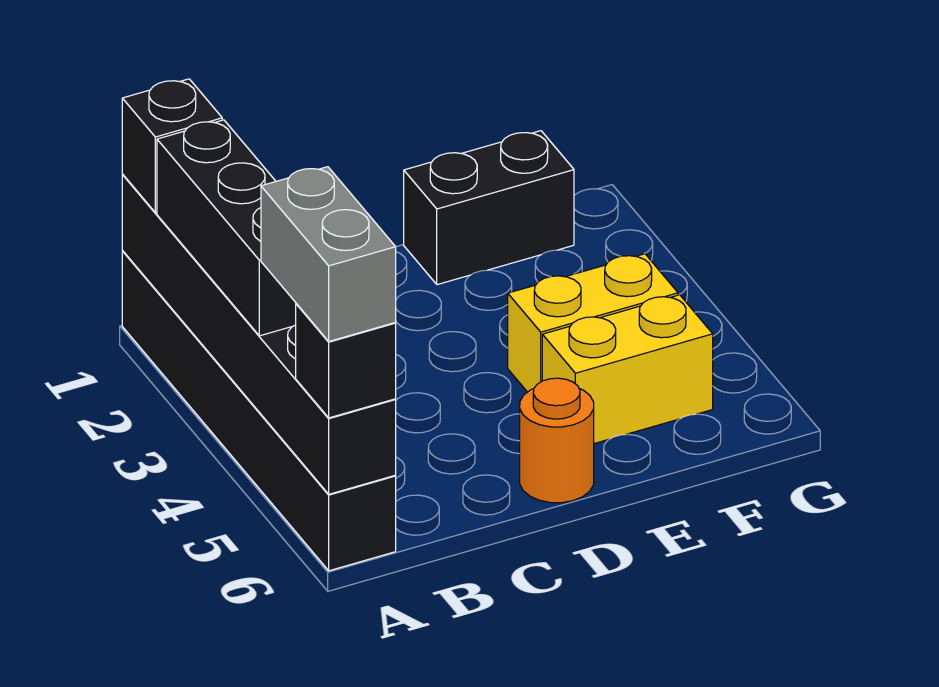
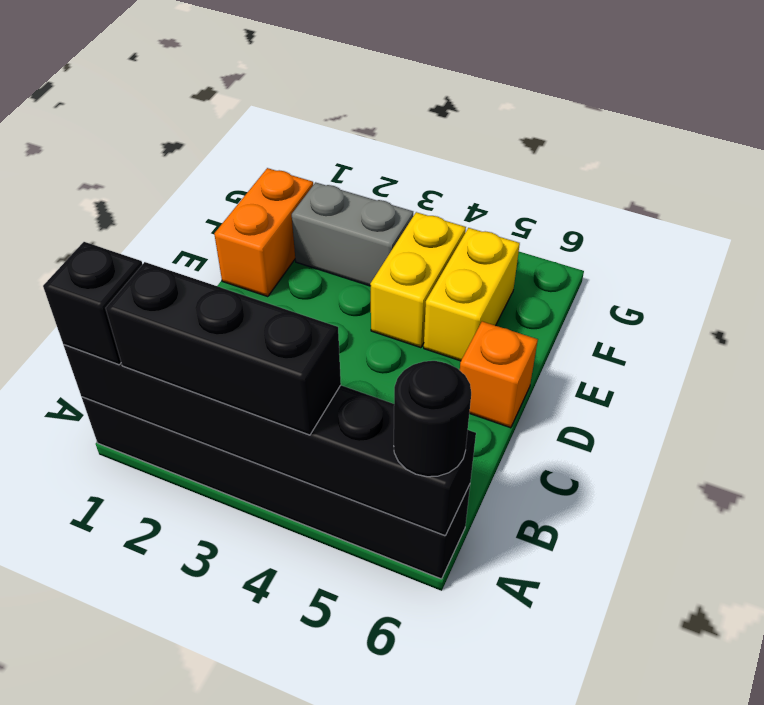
grey brick A5:A6 level 4 -> grey brick F2:F3 level 1
black brick A6 level 3 -> black round brick A6 level 3
orange round brick D6 level 1 -> orange brick D6 level 1
black brick E1:F1 level 1 -> orange brick E1:F1 level 1

